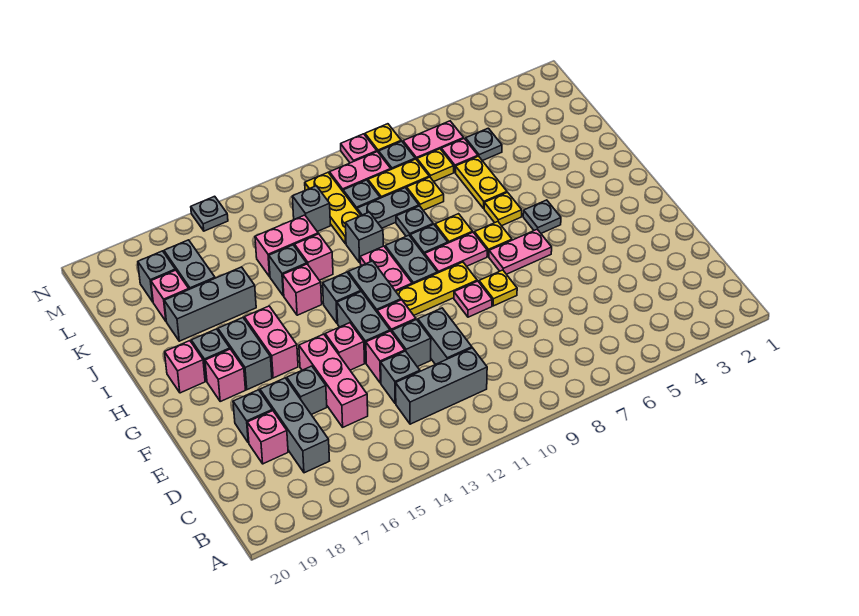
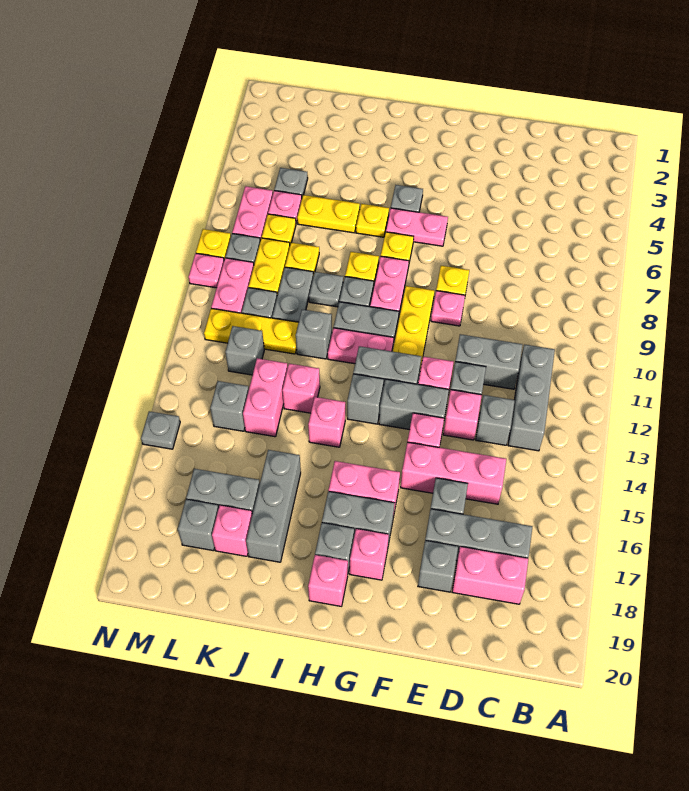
pink brick D18 level 1 -> pink brick C18:D18 level 1
pink plate G6:G7 level 1 -> pink plate G6:H6 level 1
grey brick J14 level 1 -> grey brick L14 level 1

